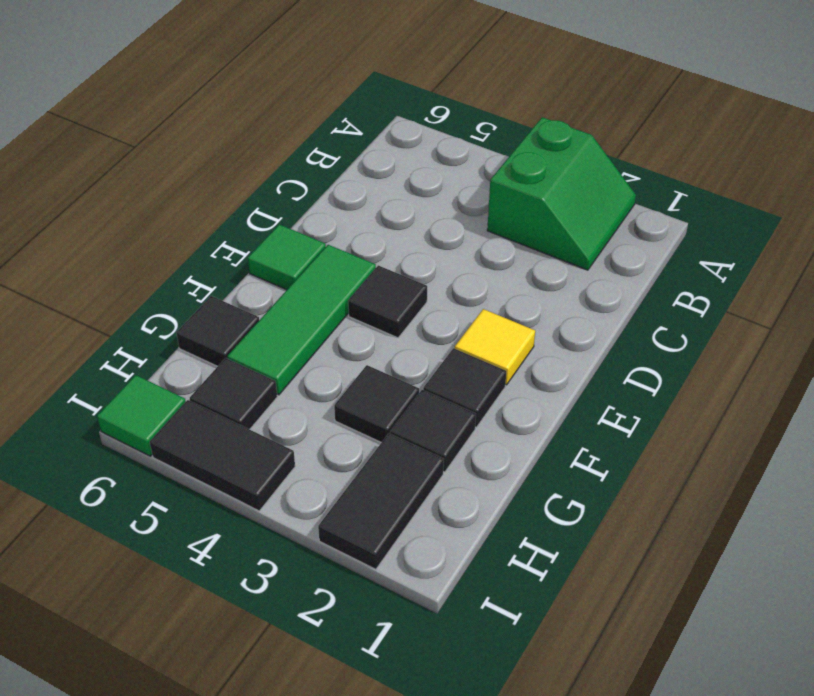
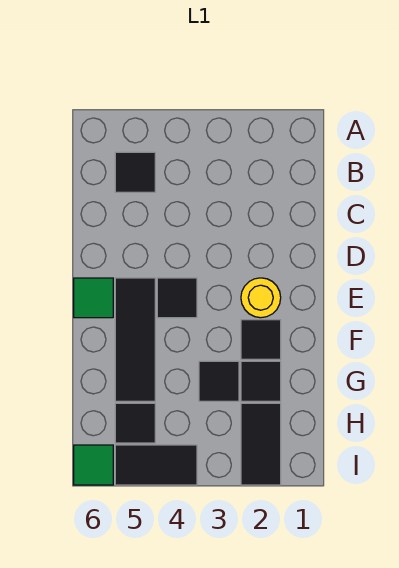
green slope A2:B3 level 1 top 3 -> none
yellow tile E2 level 1 -> yellow round brick E2 level 1
green tile E5:G5 level 1 -> black tile E5:G5 level 1
black tile G6 level 1 -> black tile B5 level 1

